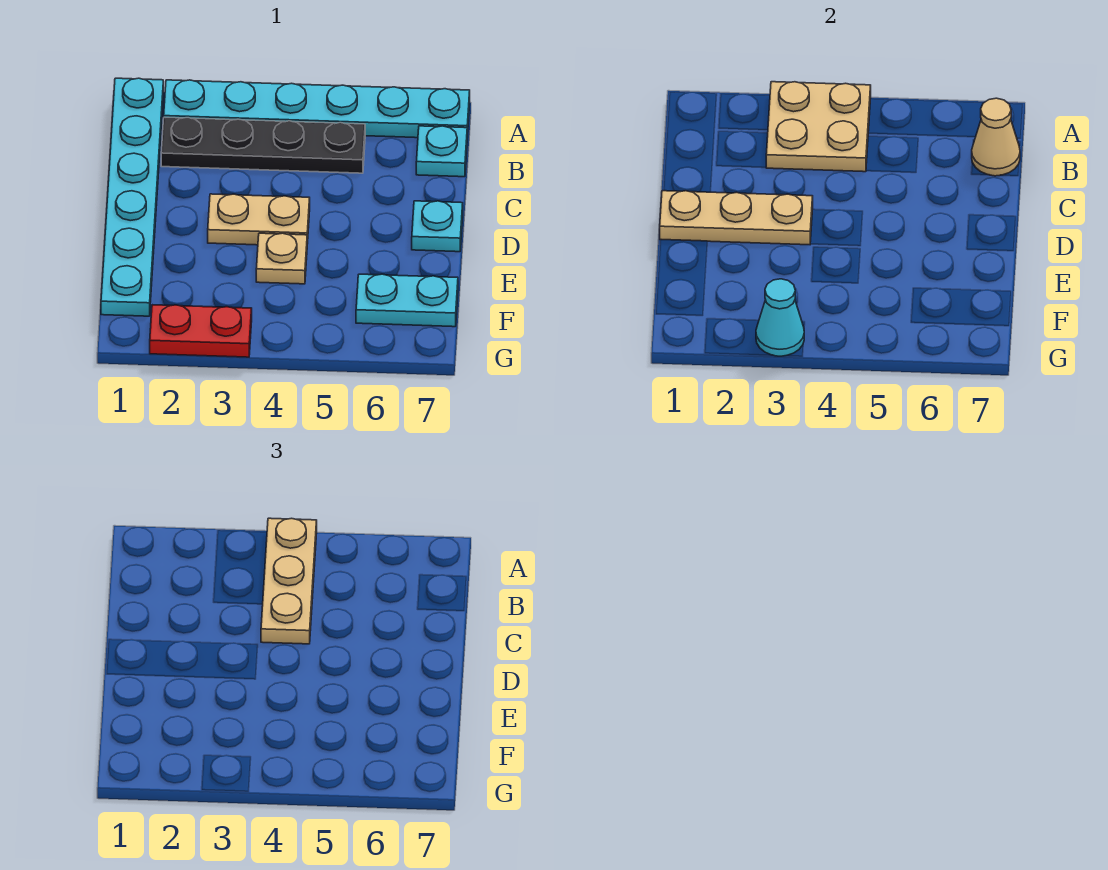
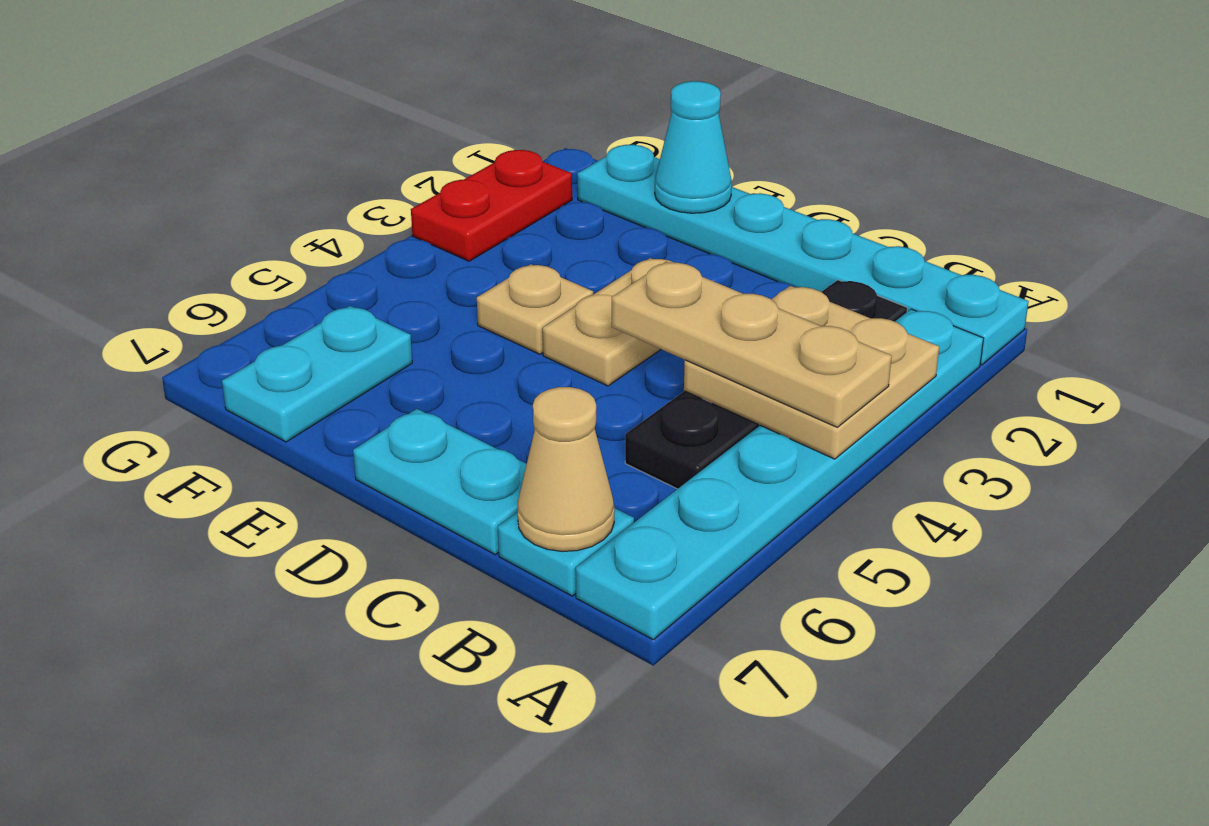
tan plate D1:D3 level 2 -> none
cyan plate D7 level 1 -> cyan plate C7:D7 level 1
cyan cone G3 level 2 -> cyan cone E1 level 2

